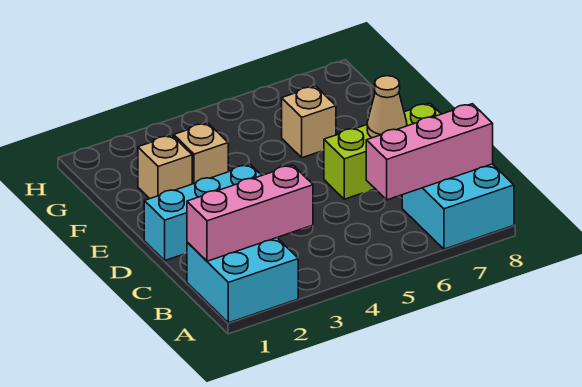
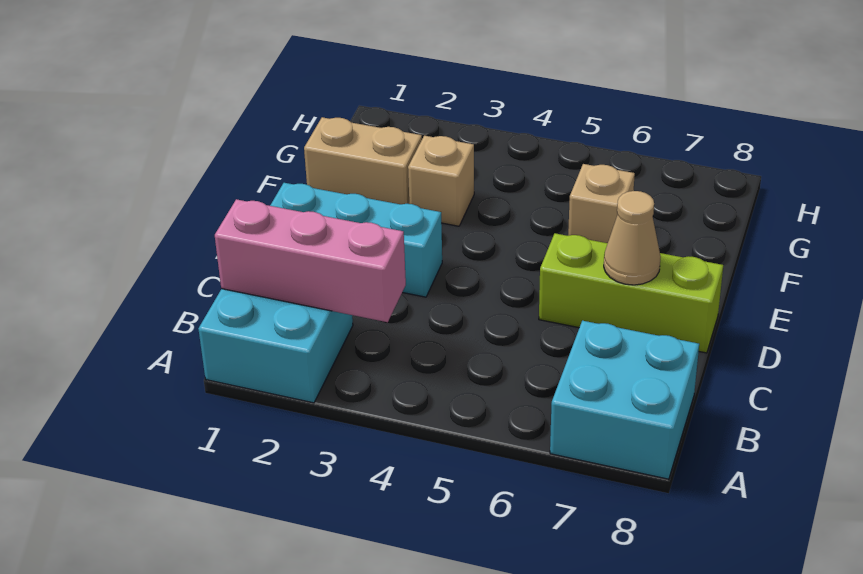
pink brick B6:B8 level 2 -> none
tan brick F2 level 1 -> tan brick F1:F2 level 1

